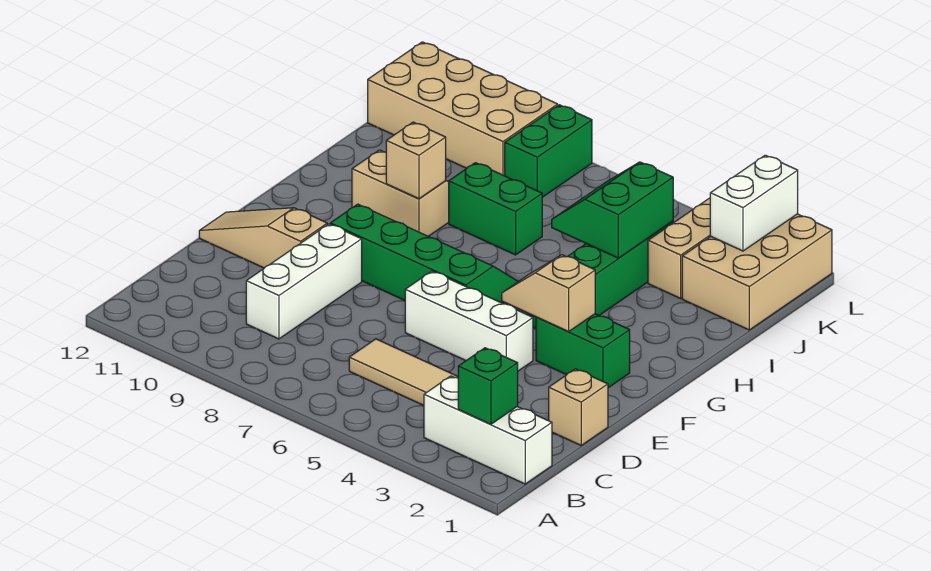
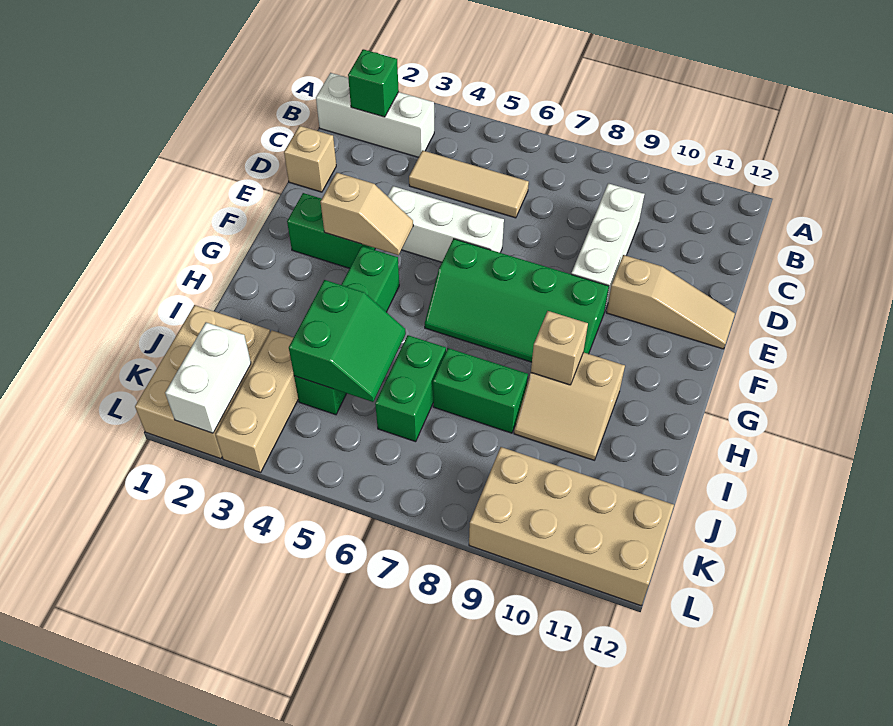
green brick K8:L8 level 1 -> green brick I6:J6 level 1

